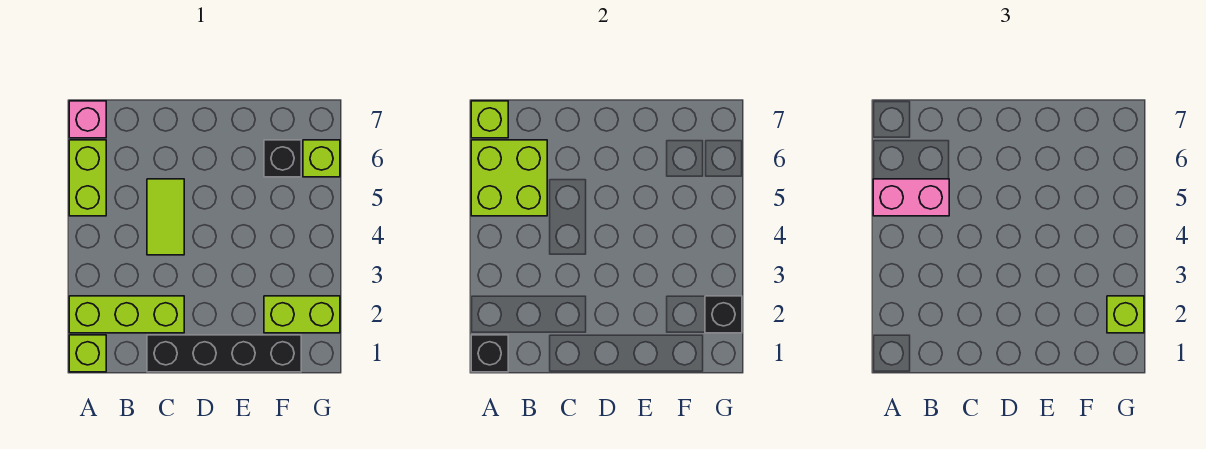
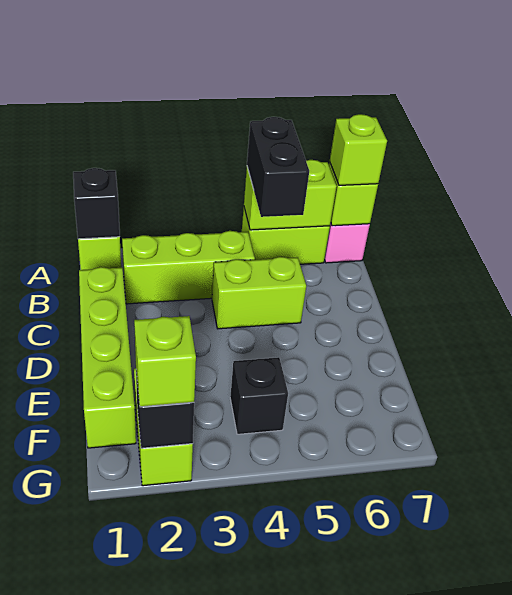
lime brick A2:C2 level 1 -> lime brick B2:B4 level 1
lime brick A5:B6 level 2 -> lime brick A5:A6 level 2
pink brick A5:B5 level 3 -> black brick A5:B5 level 3
black brick C1:F1 level 1 -> lime brick C1:F1 level 1
lime tile C4:C5 level 1 -> lime brick C4:C5 level 1
black brick F6 level 1 -> black brick F4 level 1
lime brick G6 level 1 -> lime brick A7 level 3

